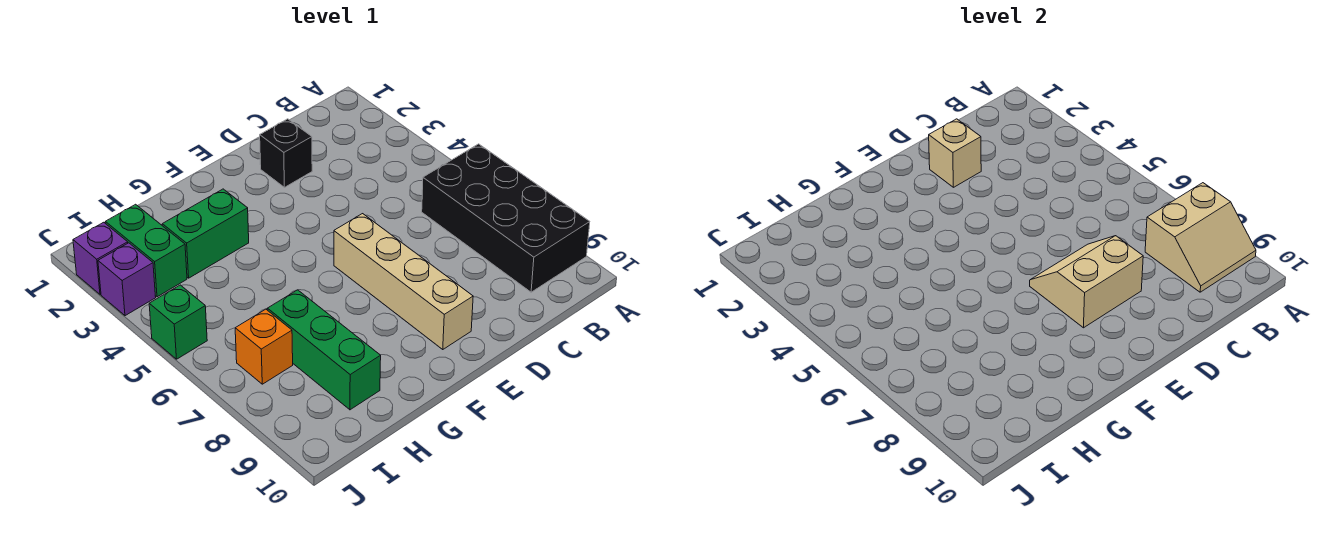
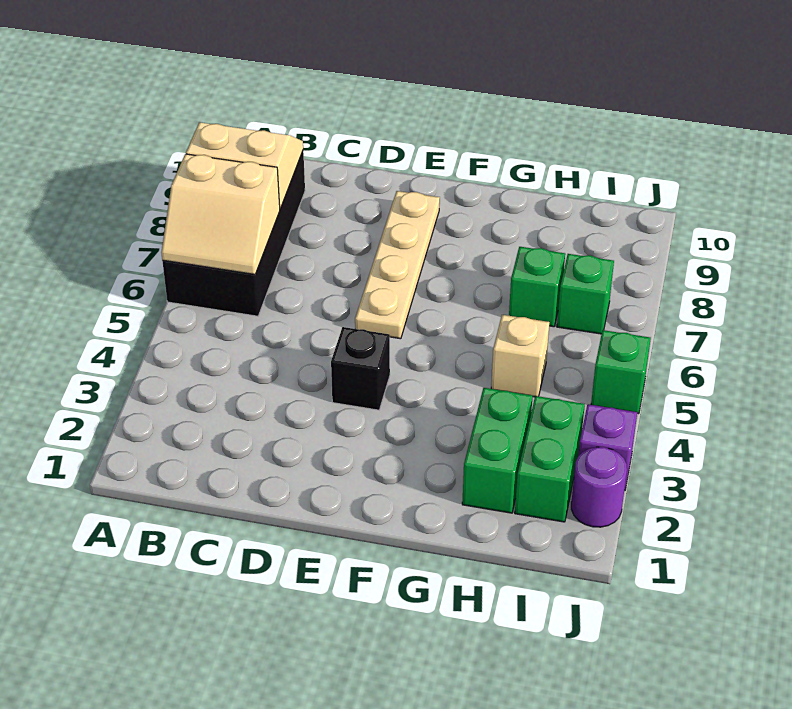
black brick D2 level 1 -> black brick E4 level 1
tan brick D2 level 2 -> tan brick H5 level 1
tan slope D7:E8 level 2 top 8 -> tan slope A6:B7 level 2 top 7
tan brick E6:E9 level 1 -> tan plate E6:E9 level 1
green brick G3:H3 level 1 -> green brick H2:H3 level 1
green brick H7:H9 level 1 -> green brick H7 level 1
orange brick I7 level 1 -> green brick I7 level 1
purple brick J2 level 1 -> purple round brick J2 level 1

